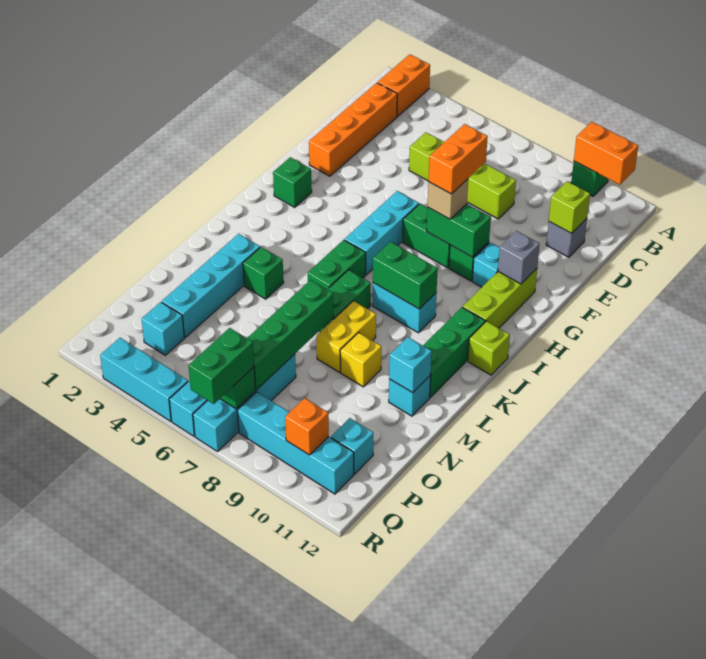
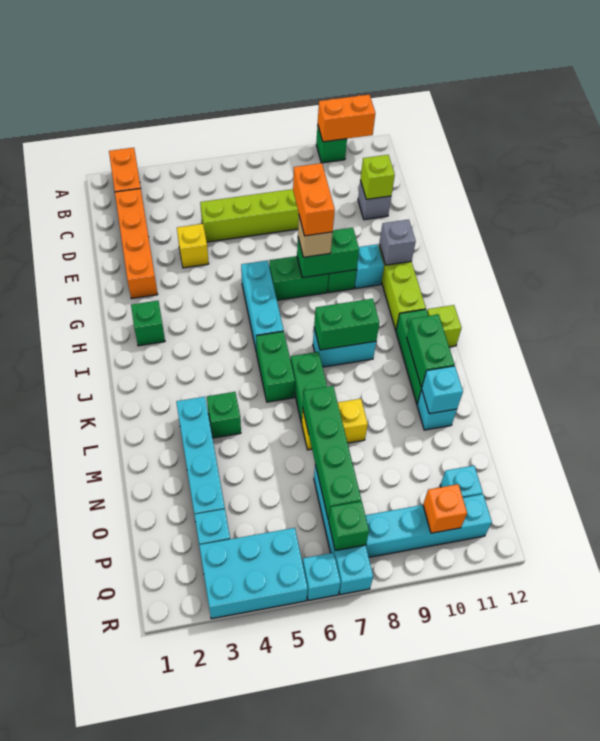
yellow brick L8:M8 level 1 -> yellow brick M7:M8 level 1
yellow brick M9 level 1 -> yellow brick E4 level 1
green brick Q7:R7 level 3 -> green brick K11:L11 level 2
cyan brick R3:R5 level 1 -> cyan brick Q3:R5 level 1

